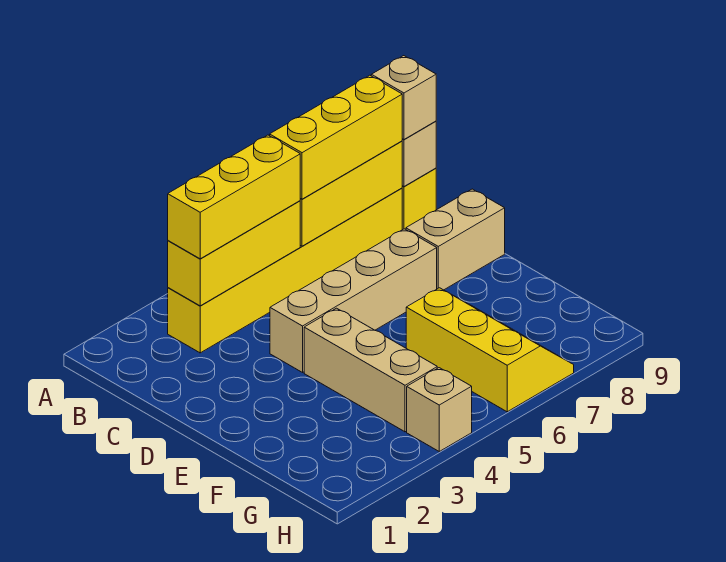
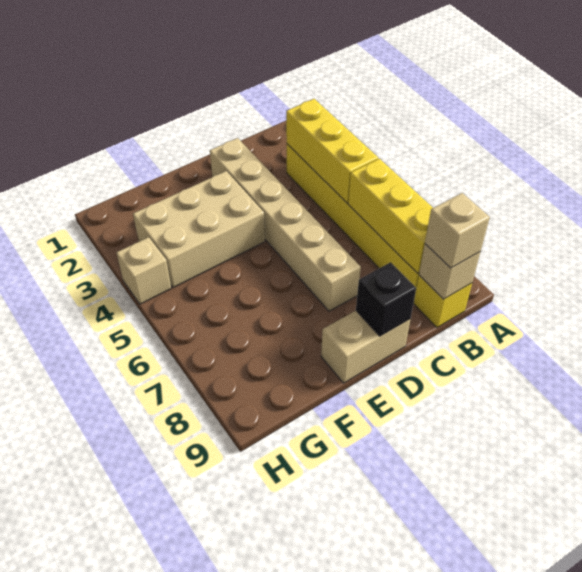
yellow brick B3:B5 level 3 -> none
yellow brick B6:B8 level 3 -> none
tan brick D4:D7 level 1 -> tan brick D2:D7 level 1
tan brick D8:D9 level 1 -> tan brick D9:E9 level 1
none -> black brick D9 level 2
tan brick E4:G4 level 1 -> tan brick E3:G4 level 1
yellow slope F6:H7 level 1 top 6 -> none

